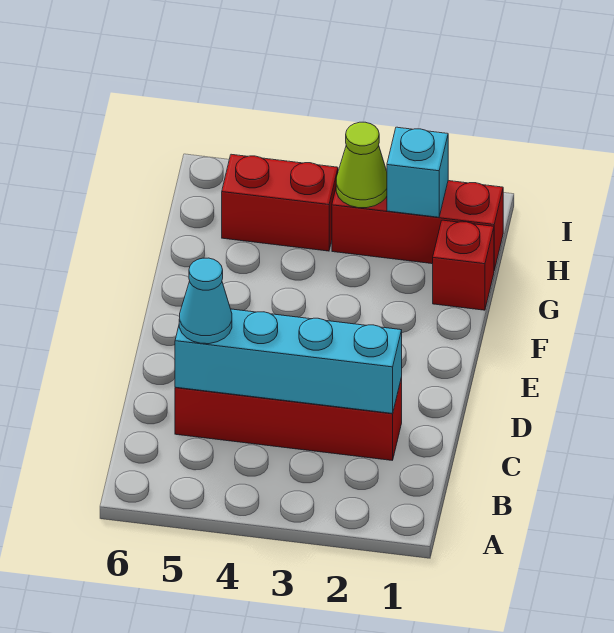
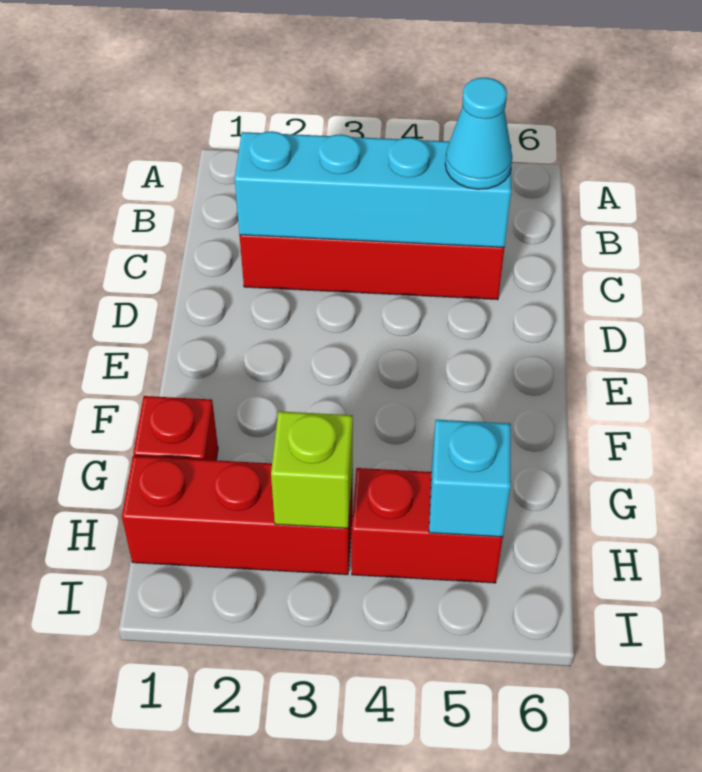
cyan brick H2 level 2 -> cyan brick H5 level 2
lime cone H3 level 2 -> lime brick H3 level 2

